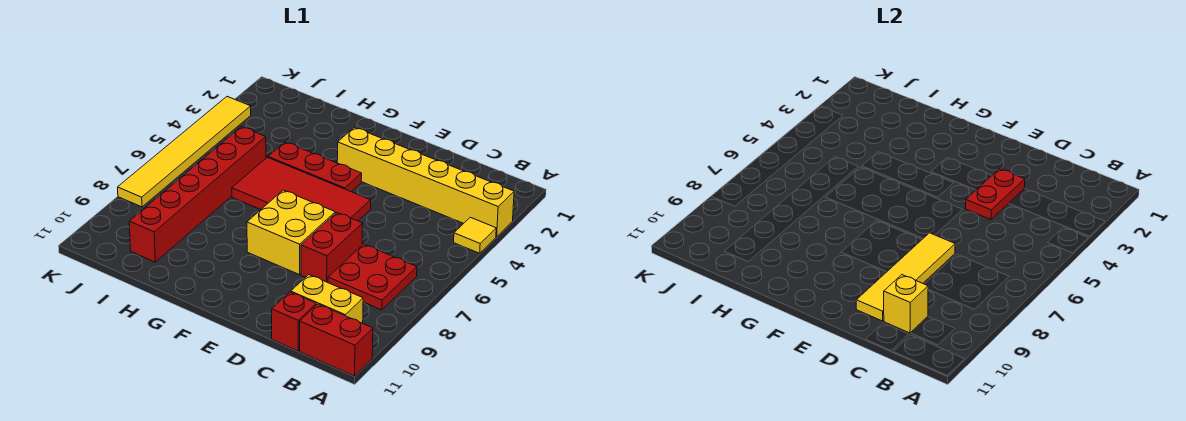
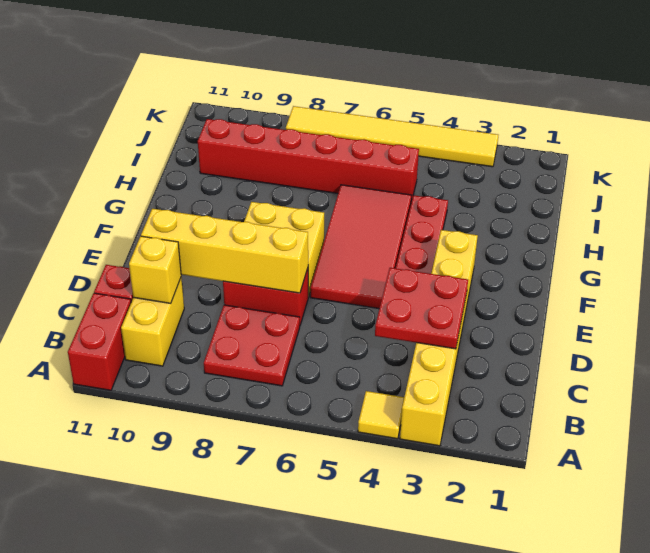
red plate D3:D4 level 2 -> red plate C3:D4 level 2
yellow tile D7:D10 level 2 -> yellow brick D7:D10 level 2

